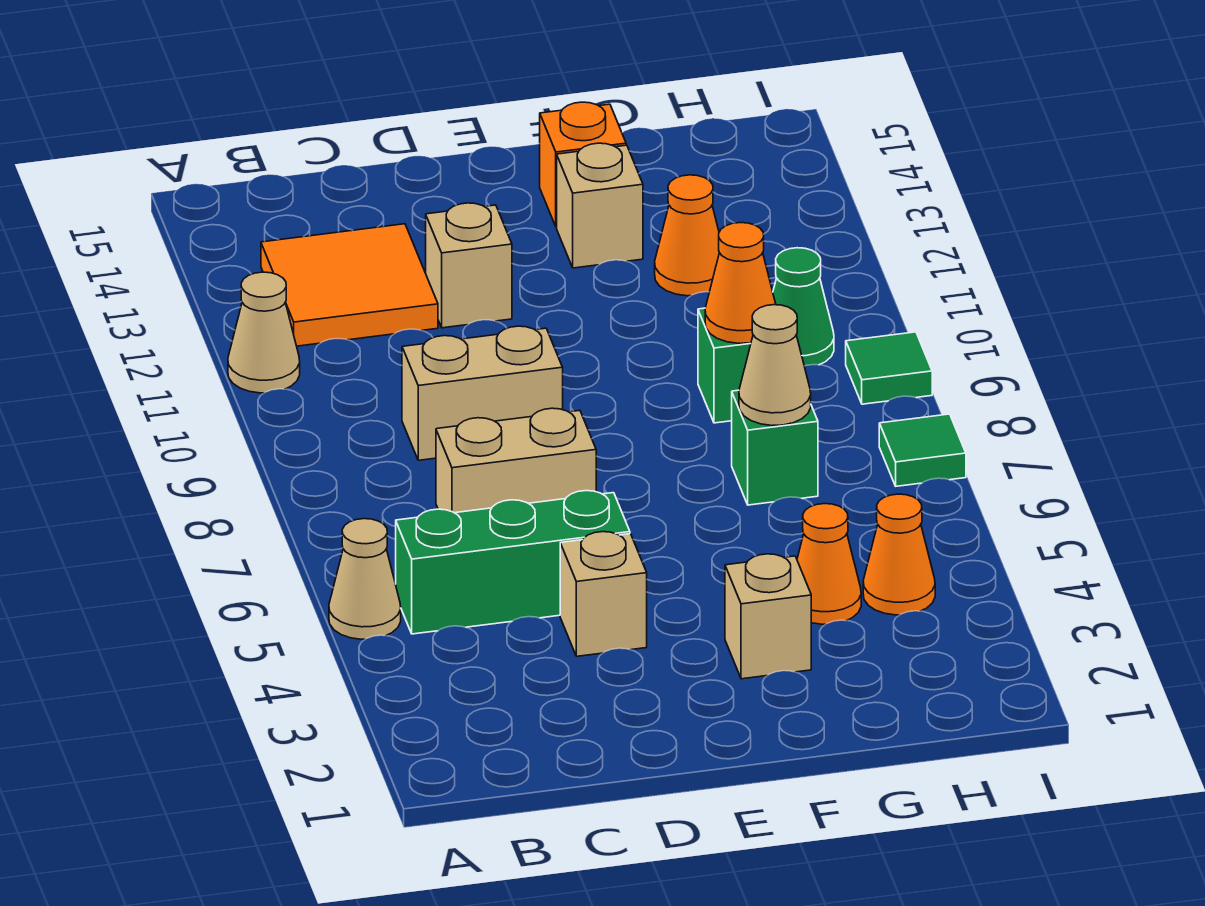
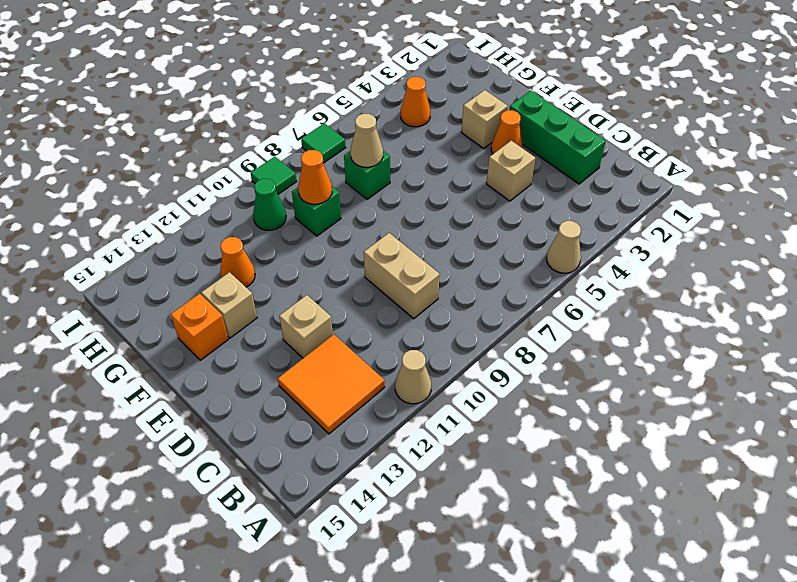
green brick B5:D5 level 1 -> green brick C2:E2 level 1
tan brick C7:D7 level 1 -> none
orange cone G4 level 1 -> orange cone E3 level 1

